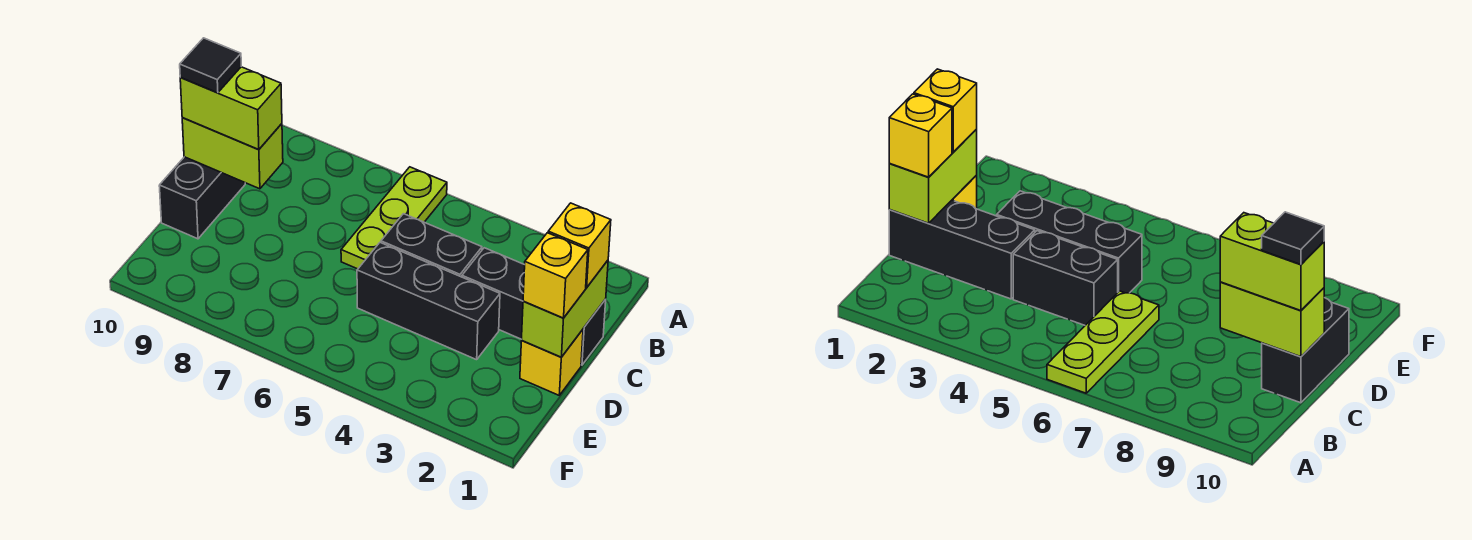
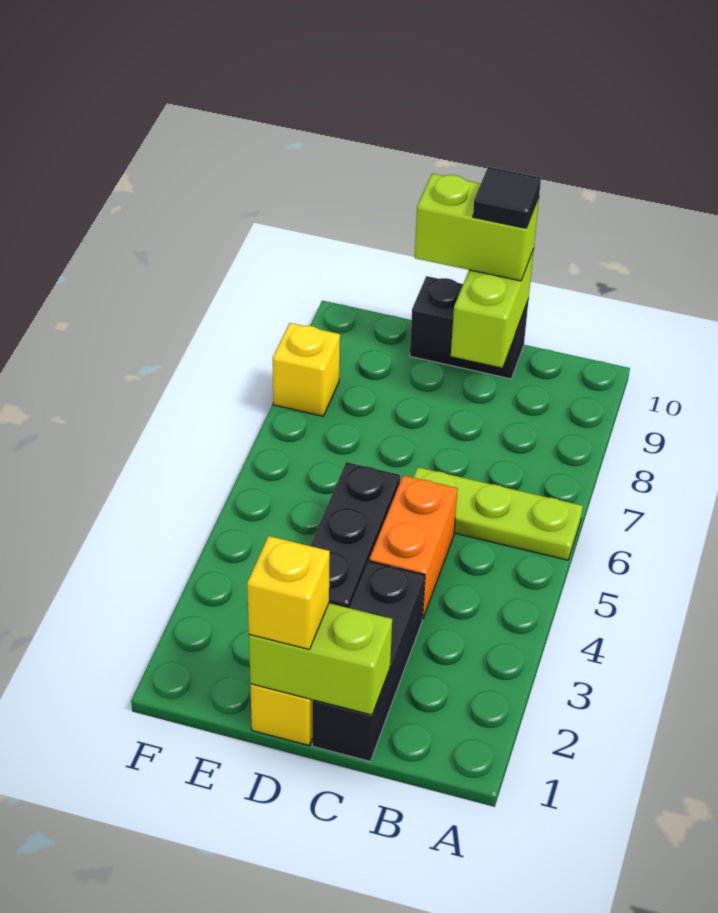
yellow brick C1 level 3 -> yellow brick F8 level 1
black brick C4:C5 level 1 -> orange brick C4:C5 level 1
lime brick C9:C10 level 3 -> lime brick C10:D10 level 3

